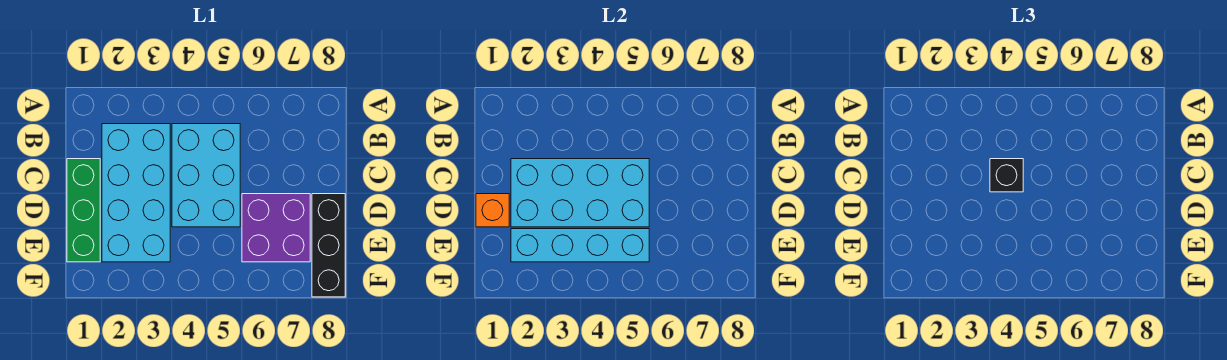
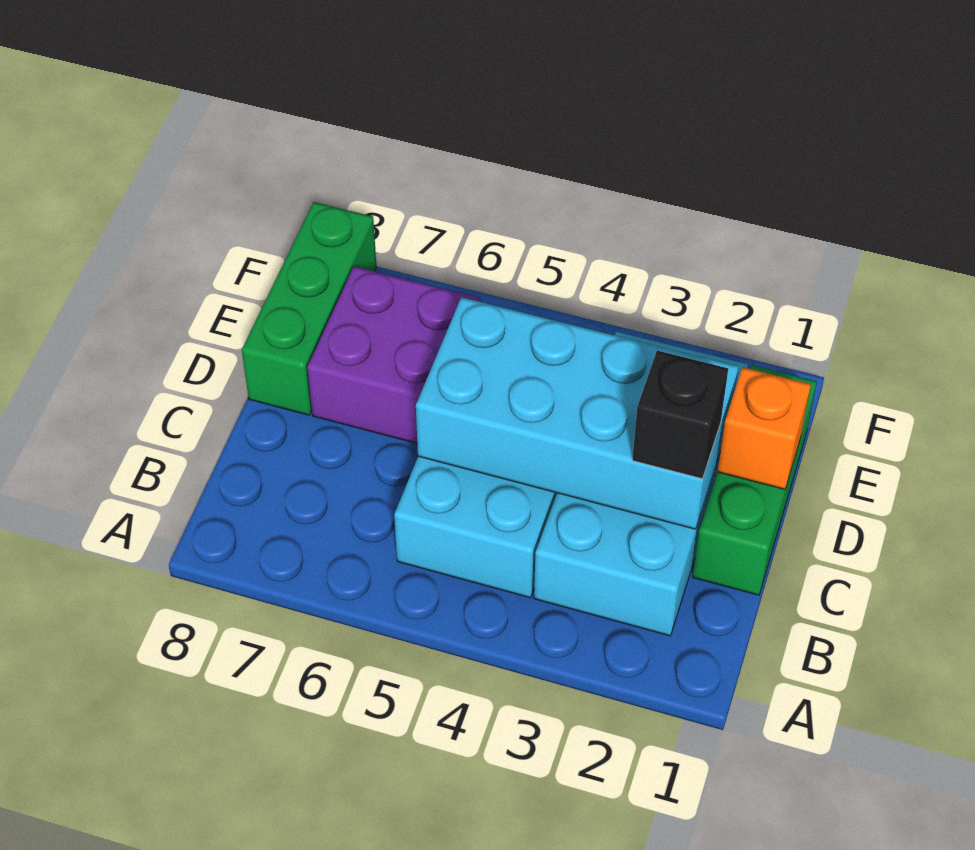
black brick C4 level 3 -> black brick C2 level 3
black brick D8:F8 level 1 -> green brick D8:F8 level 1
cyan brick E2:E5 level 2 -> none

